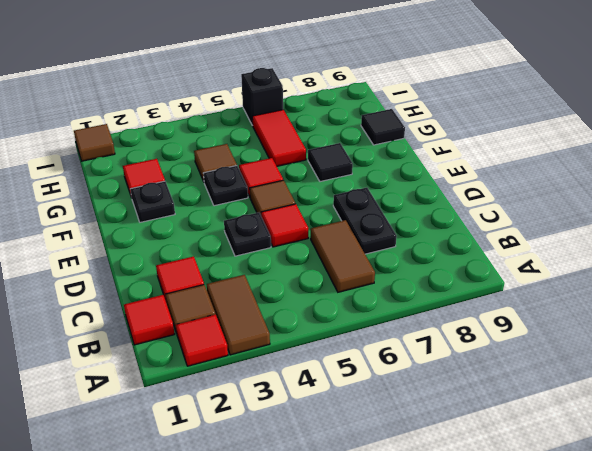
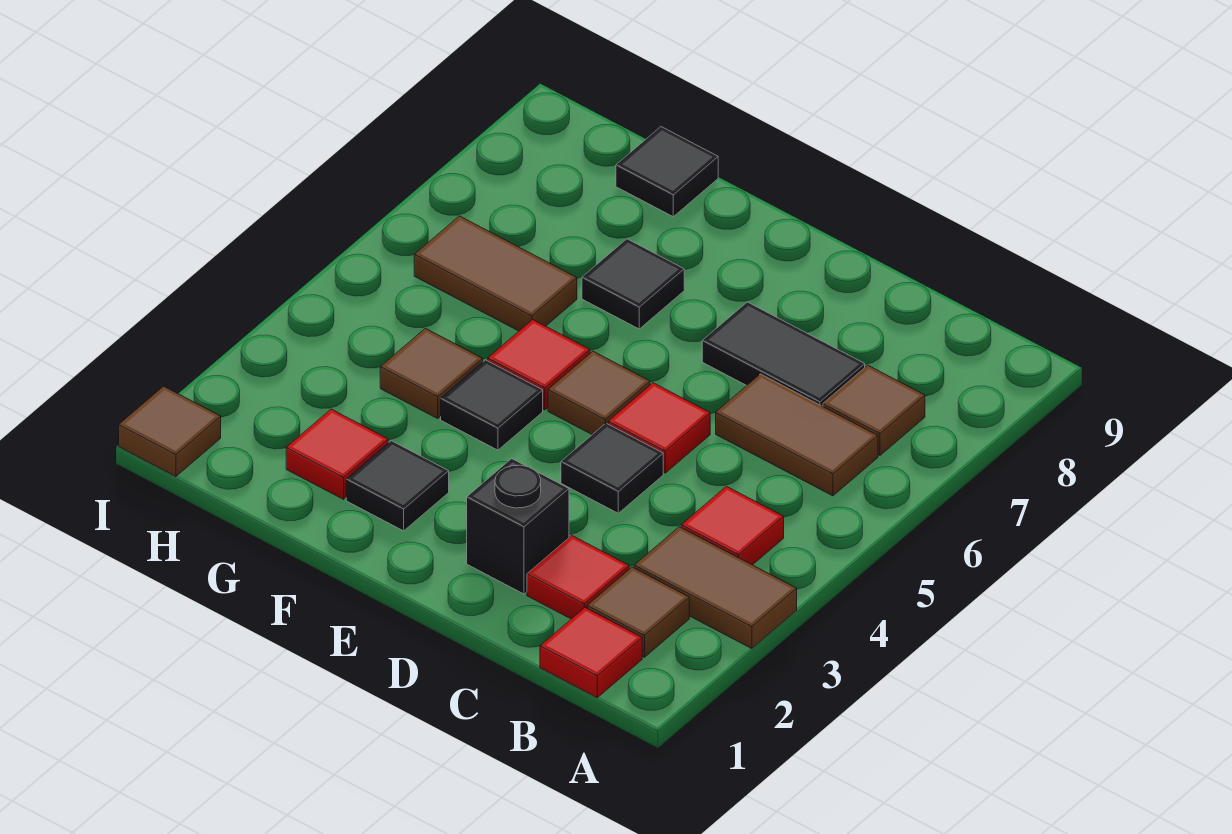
red tile A2 level 1 -> red tile B4 level 1
none -> brown tile B7 level 1
black plate C7:D7 level 1 -> black tile C7:D7 level 1
black plate D4 level 1 -> black tile D4 level 1
black plate F2 level 1 -> black tile F2 level 1
black plate F4 level 1 -> black tile F4 level 1
red tile G6:H6 level 1 -> brown tile G6:H6 level 1
black brick I6 level 1 -> black brick D2 level 1

